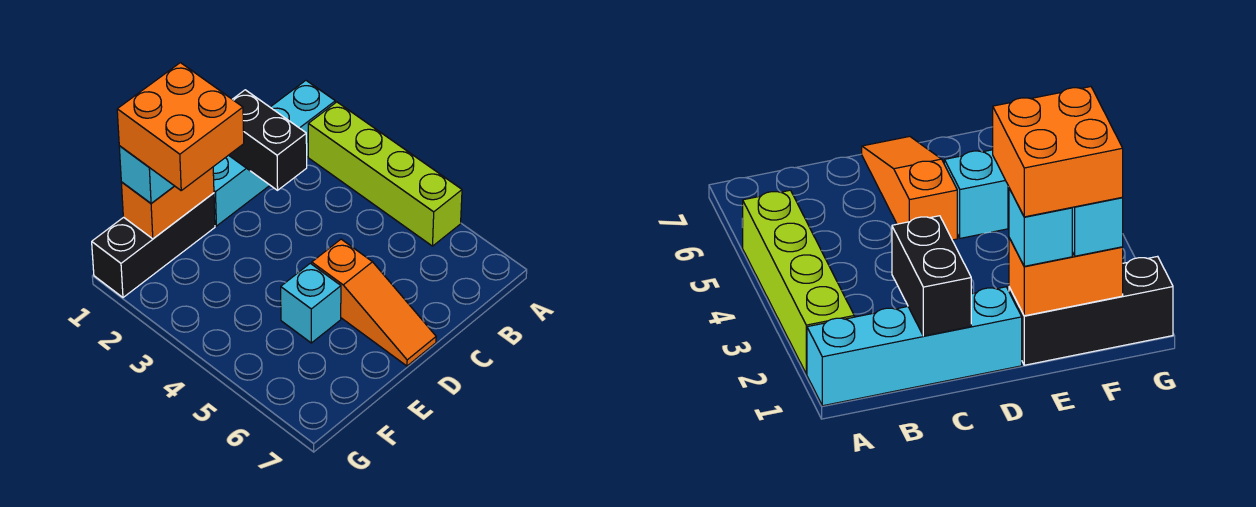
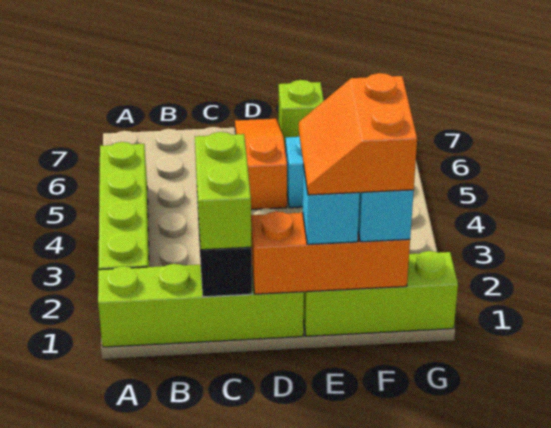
cyan brick A1:D1 level 1 -> lime brick A1:D1 level 1
none -> lime brick C1:C2 level 3
black brick E1:G1 level 1 -> lime brick E1:G1 level 1
orange brick E1:F1 level 2 -> orange brick D1:F1 level 2
orange brick E1:F2 level 4 -> orange slope E1:F2 level 4 top F
none -> lime brick E7 level 1

